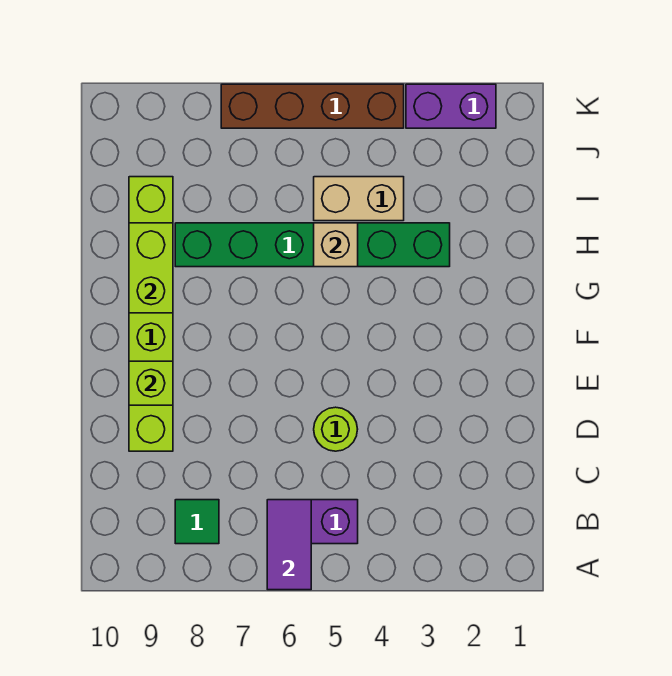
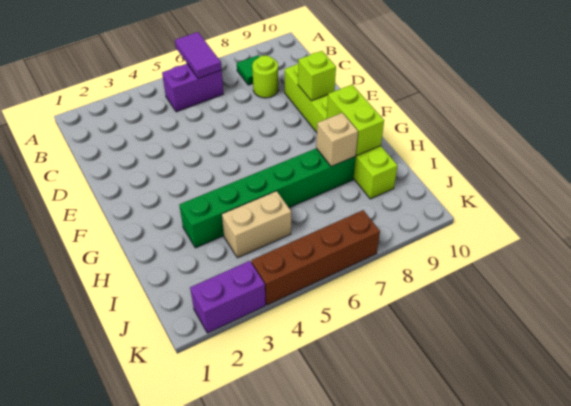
lime round brick D5 level 1 -> lime round brick C8 level 1
tan brick H5 level 2 -> tan brick H8 level 2

